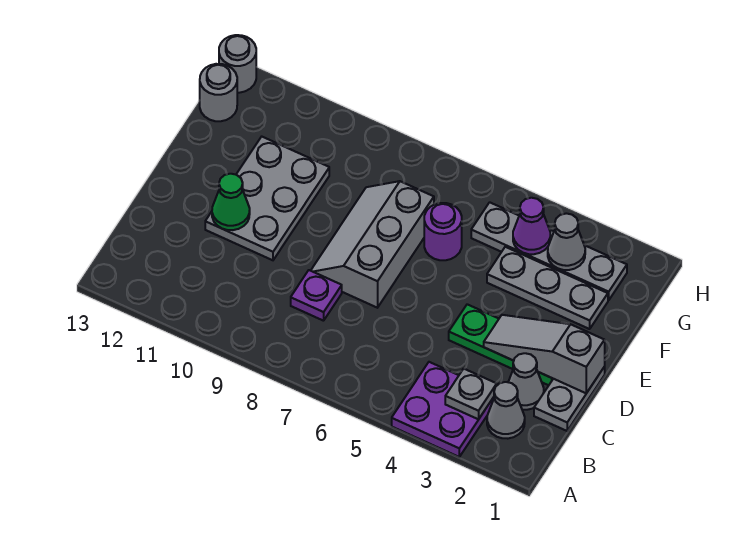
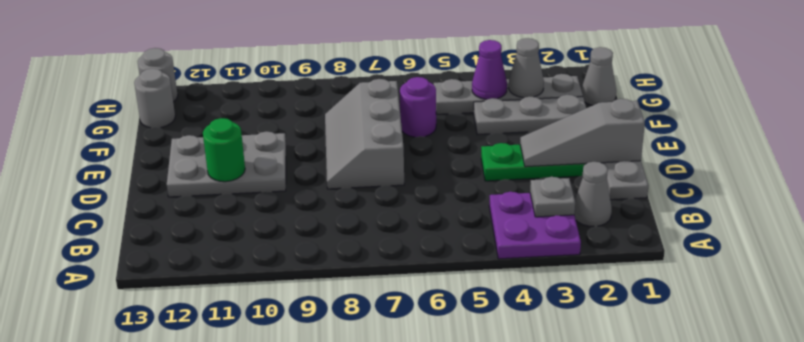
grey cone C2 level 1 -> grey cone G1 level 1
purple plate C8 level 1 -> none
grey plate D10:F11 level 1 -> grey plate D10:E12 level 1
green cone D11 level 2 -> green round brick D11 level 2

